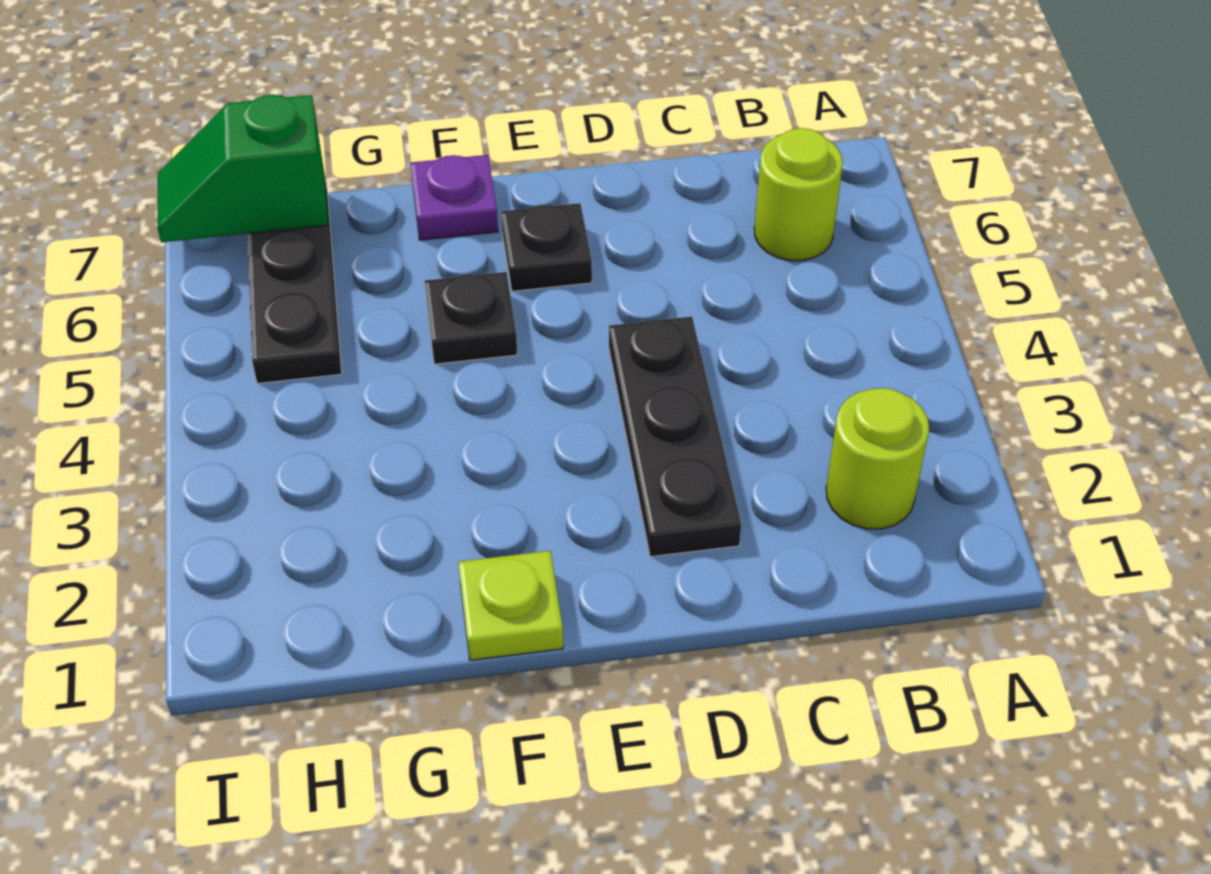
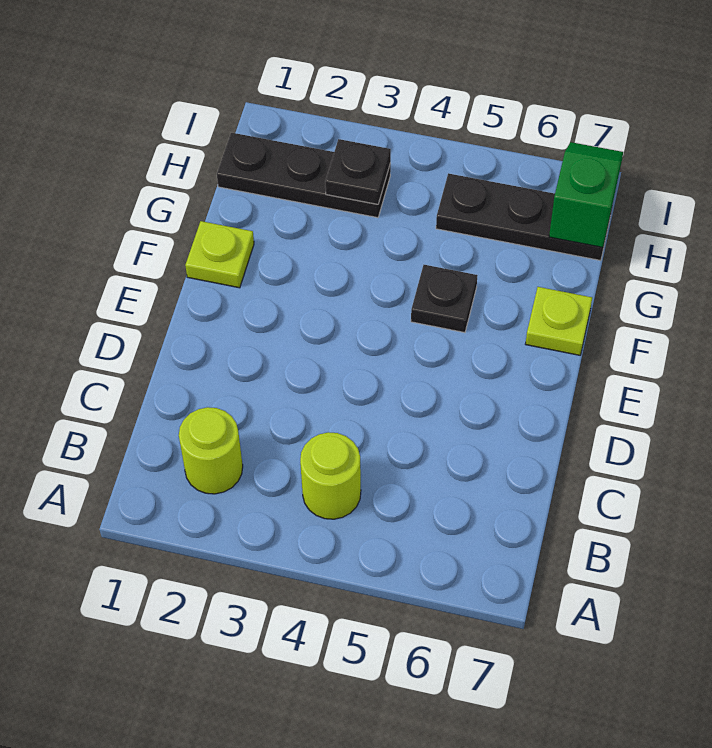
lime round brick B6 level 1 -> lime round brick B4 level 1
black plate D2:D4 level 1 -> black plate H1:H3 level 1
black plate E6 level 1 -> black plate H3 level 2
purple plate F7 level 1 -> lime plate F7 level 1

